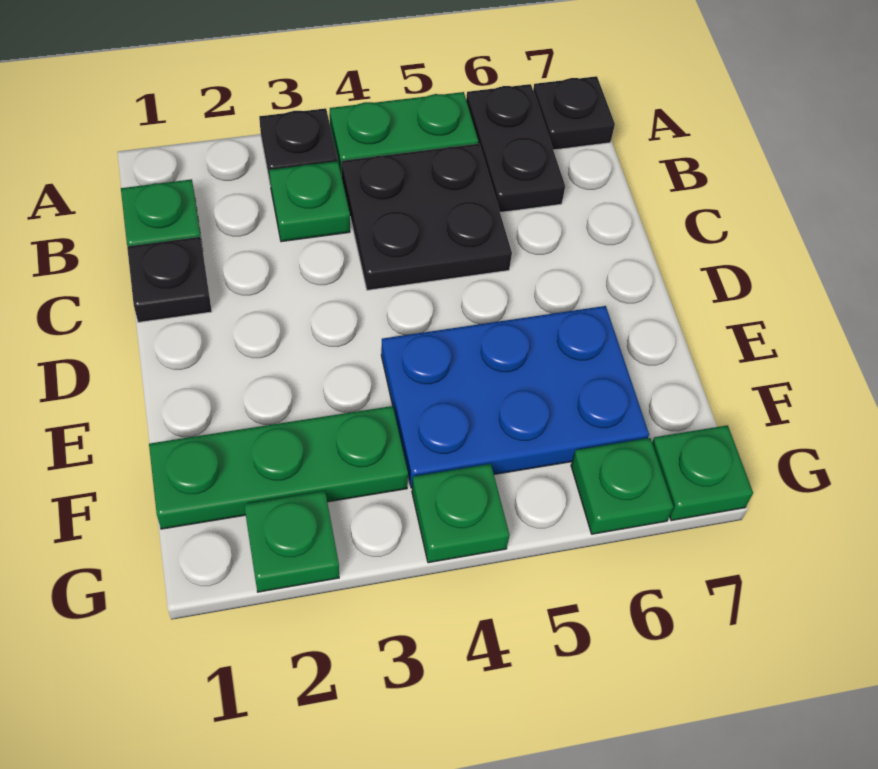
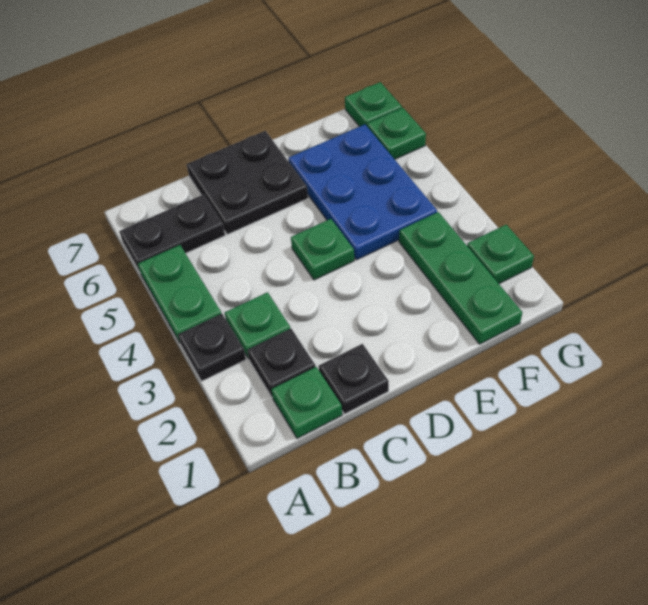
black plate A7 level 1 -> black plate B2 level 1
black plate B4:C5 level 1 -> black plate C6:D7 level 1
green plate G4 level 1 -> green plate D4 level 1

